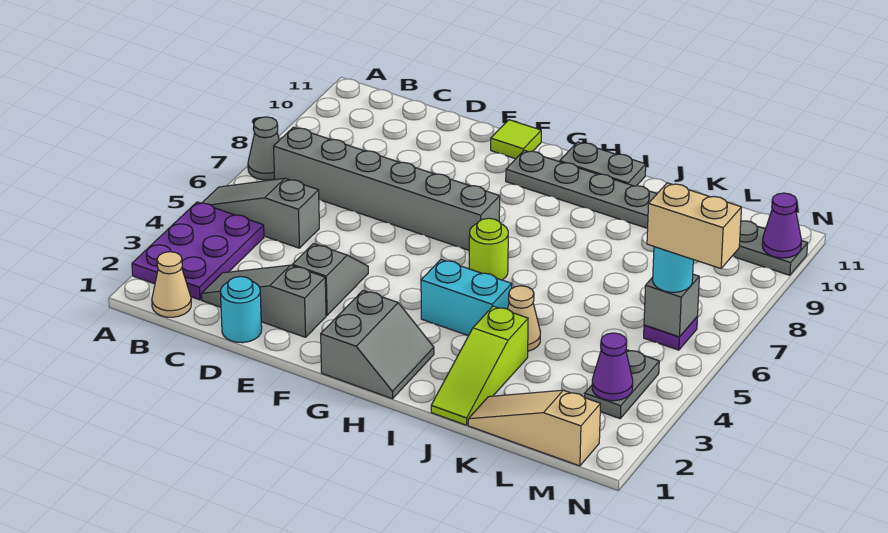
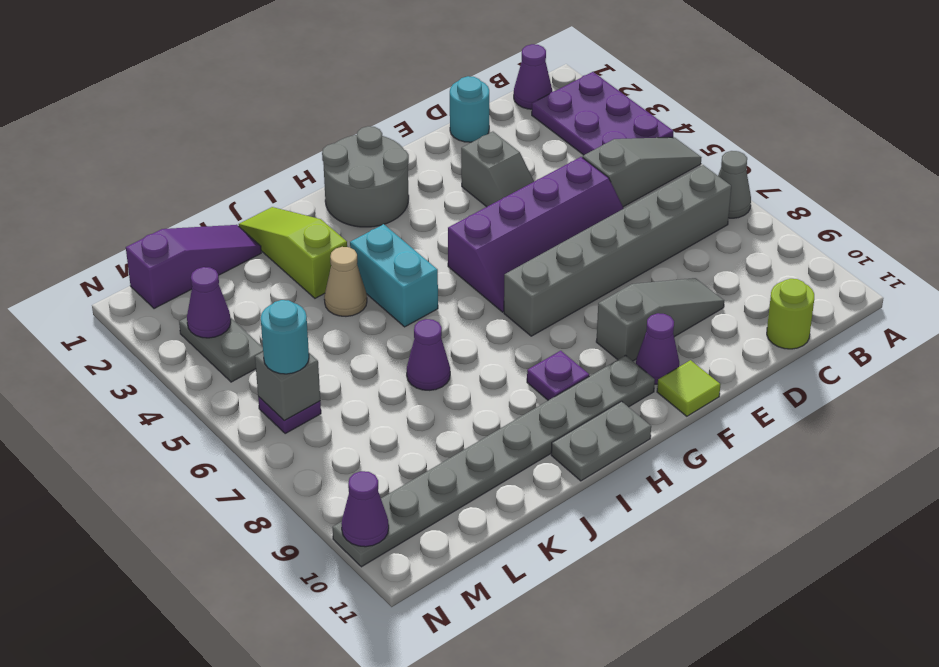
tan cone B1 level 1 -> purple cone B1 level 1
grey slope C2:E2 level 1 top E -> grey slope D9:F9 level 1 top F
none -> purple slope D5:G6 level 1 top 5
none -> purple cone F10 level 1
grey slope G1:H2 level 1 top G -> grey round brick G1:H2 level 1
cyan brick H4:I4 level 1 -> cyan brick I4:I5 level 1
lime round brick H6 level 1 -> lime round brick C11 level 1
none -> purple plate H9 level 1
none -> purple cone J7 level 1
tan slope K1:M1 level 1 top M -> purple slope K1:M1 level 1 top M
tan brick M6:N6 level 4 -> none

